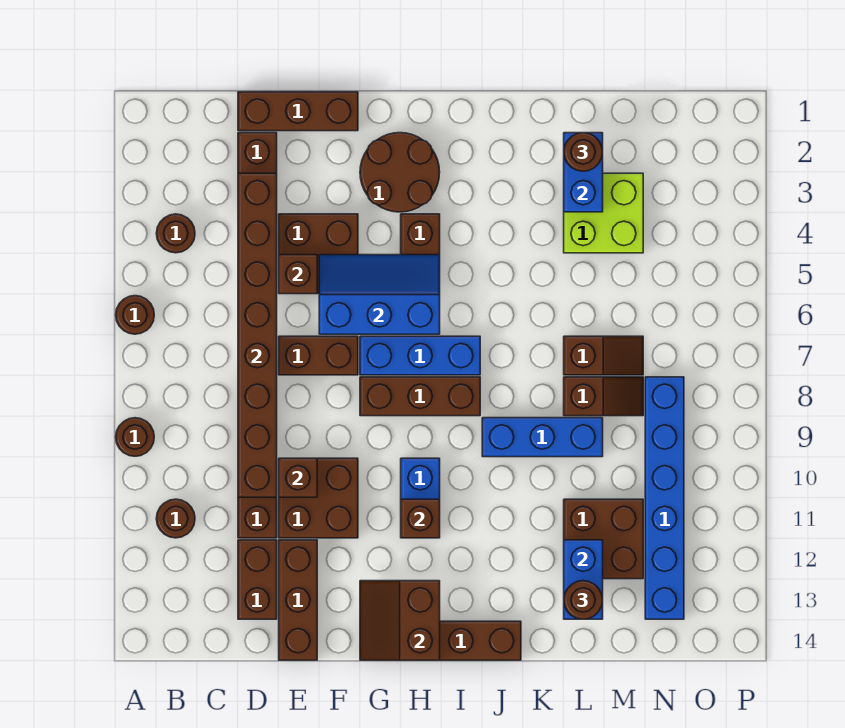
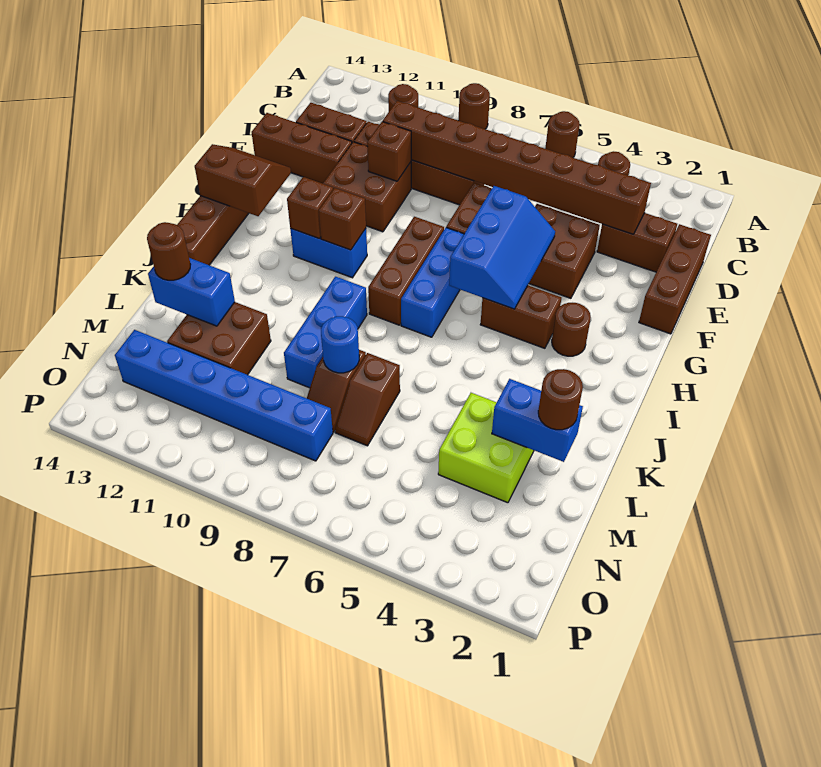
brown brick E5 level 2 -> brown brick H10 level 2
brown round brick G2:H3 level 1 -> brown round brick H3 level 1
none -> blue round brick L8 level 2

